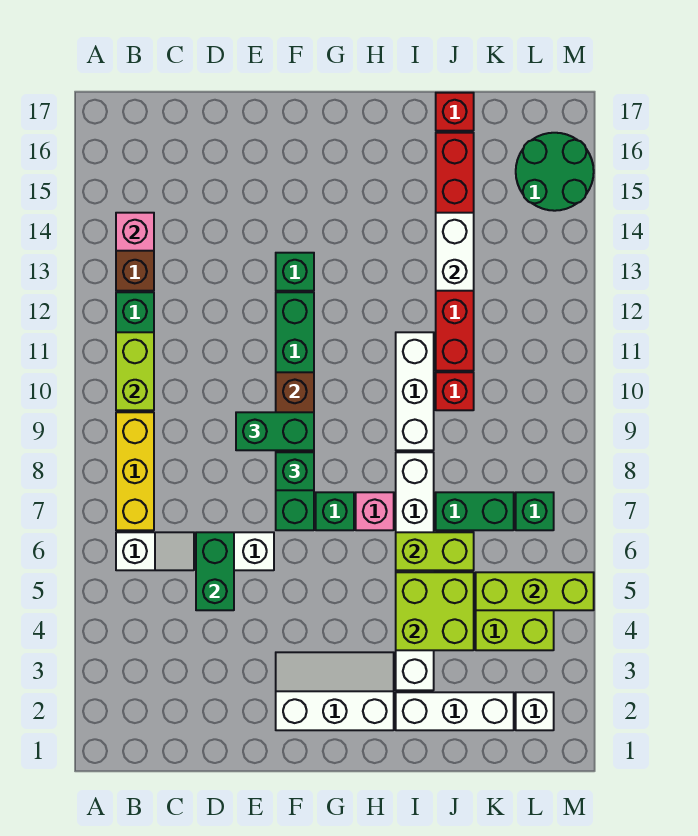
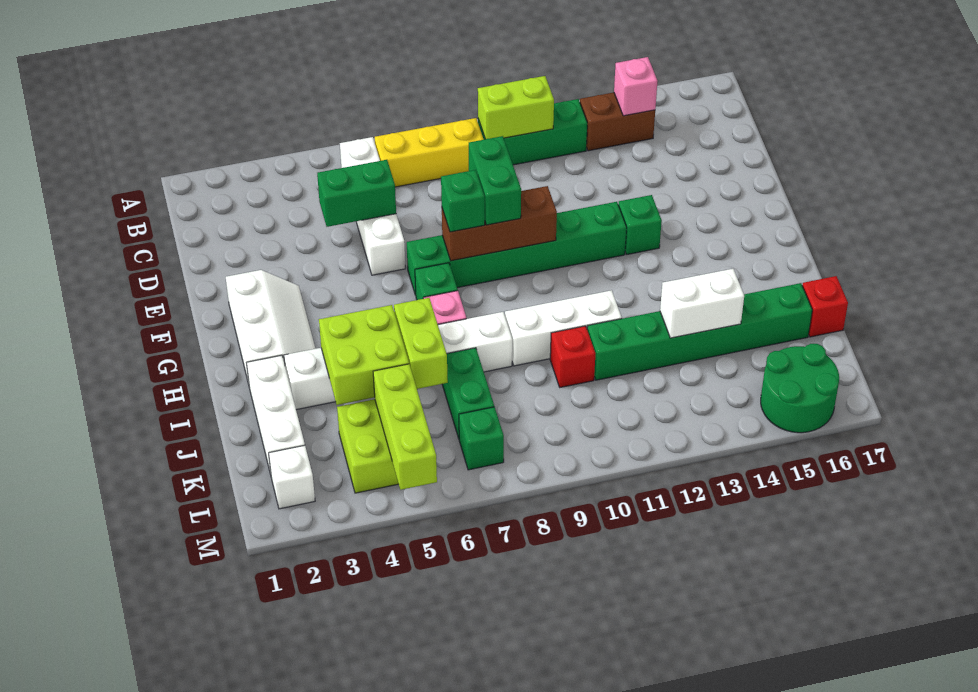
red brick J11:J16 level 1 -> green brick J11:J16 level 1

